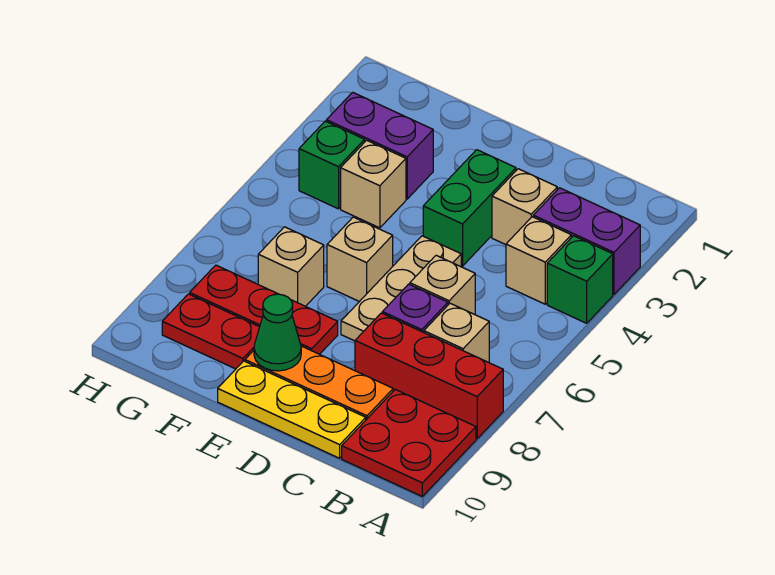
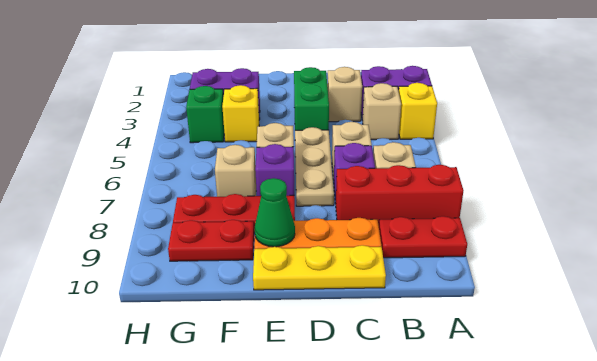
green brick A4 level 1 -> yellow brick A4 level 1
red plate A9:B10 level 1 -> red plate A9:B9 level 1
none -> purple brick E7 level 1
tan brick F4 level 1 -> yellow brick F4 level 1

